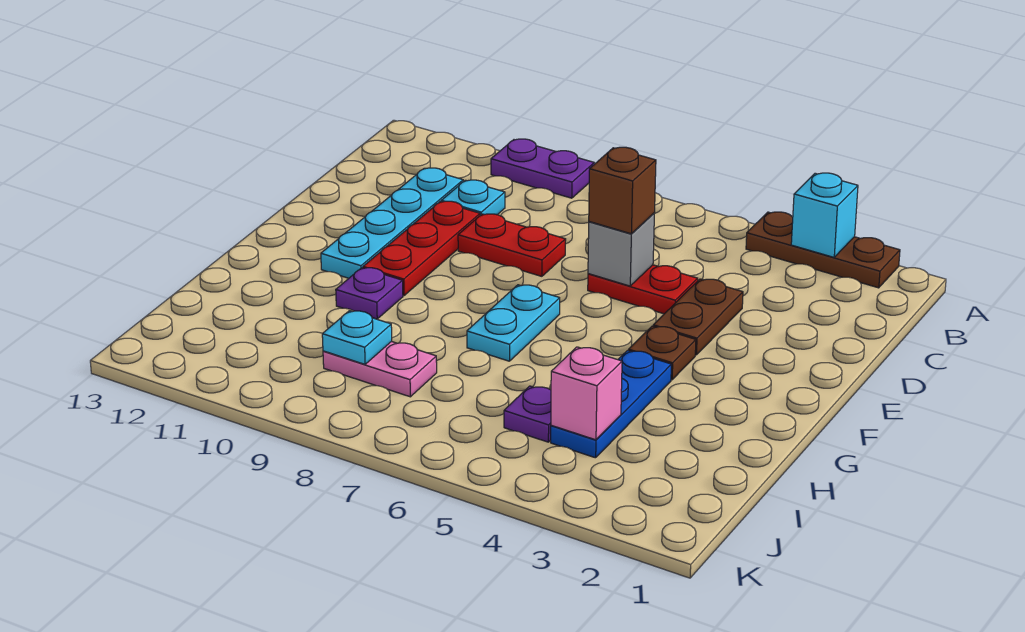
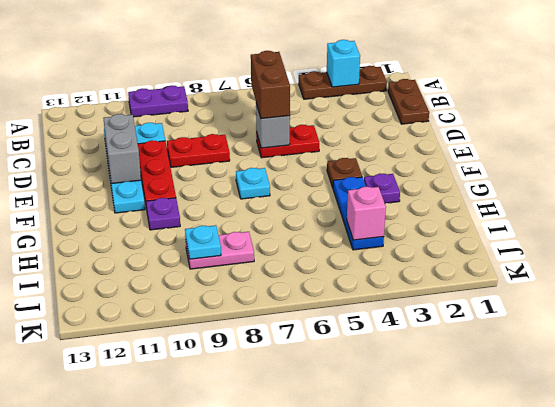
brown plate D4:E4 level 1 -> brown plate B1:C1 level 1
brown brick D6 level 3 -> brown brick C6:D6 level 3
none -> grey brick D11:E11 level 2
cyan plate F7:G7 level 1 -> cyan plate F7 level 1
purple plate I5 level 1 -> purple plate G3 level 1

